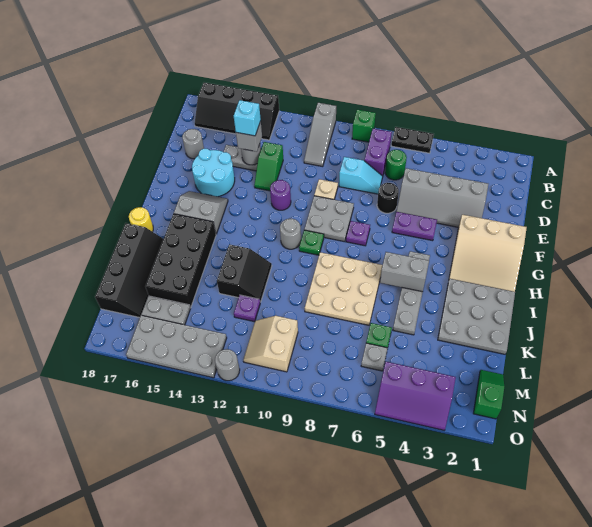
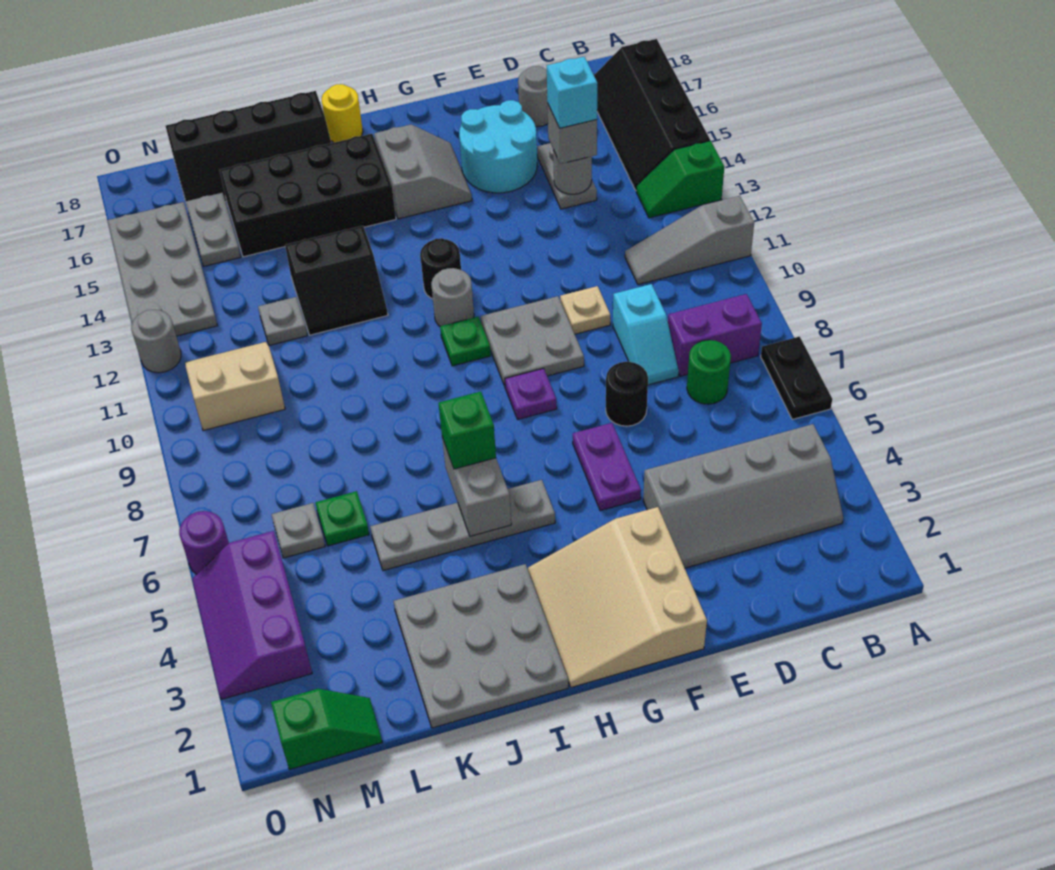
green brick A9 level 1 -> green brick I6 level 3
grey slope D3:E6 level 1 top D -> grey slope B3:E4 level 1 top 4
green slope D13:E13 level 1 top D -> green slope A13:B13 level 1 top A
purple round brick F12 level 1 -> purple round brick O6 level 1
none -> black round brick H12 level 1
tan plate I7:K9 level 1 -> none
purple plate L12 level 1 -> grey plate L12 level 1

